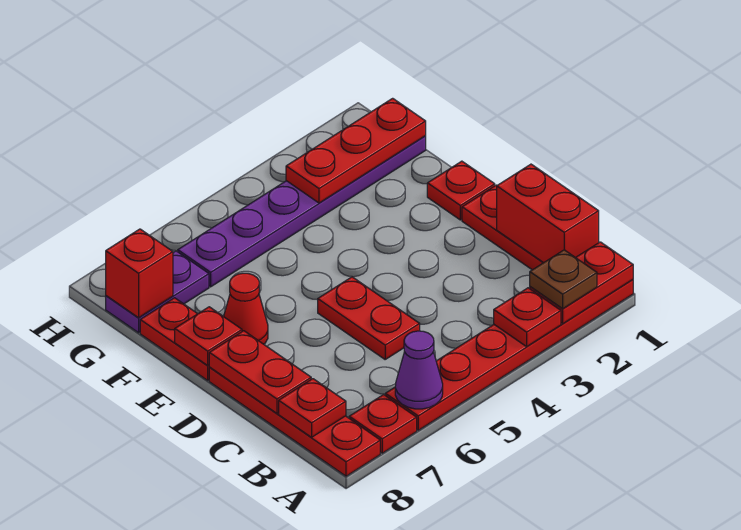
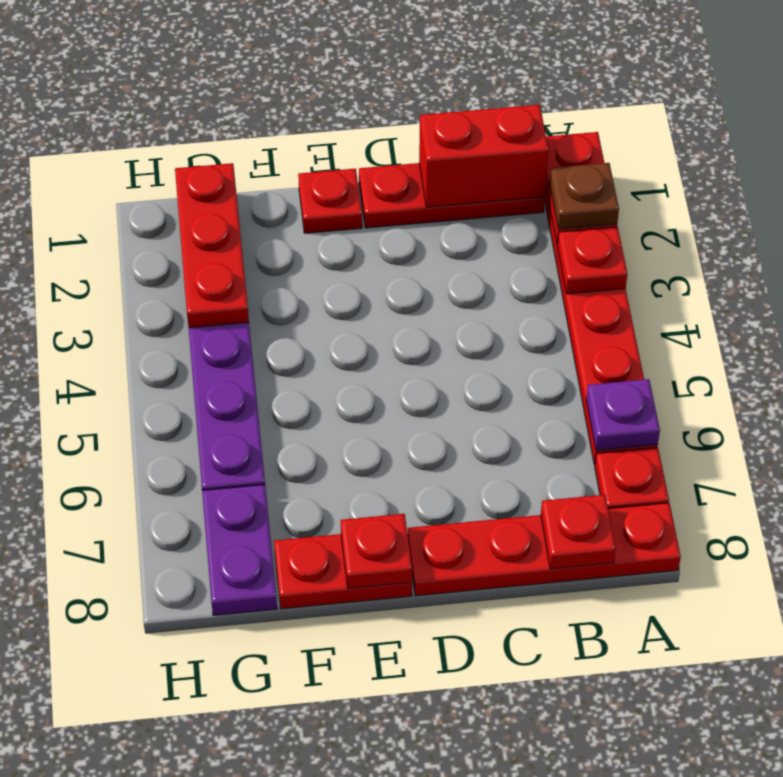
purple cone A6 level 2 -> purple plate A6 level 2
red plate C5:D5 level 1 -> none
red plate C8:D8 level 2 -> none
red cone E7 level 1 -> none
red brick G8 level 2 -> none

